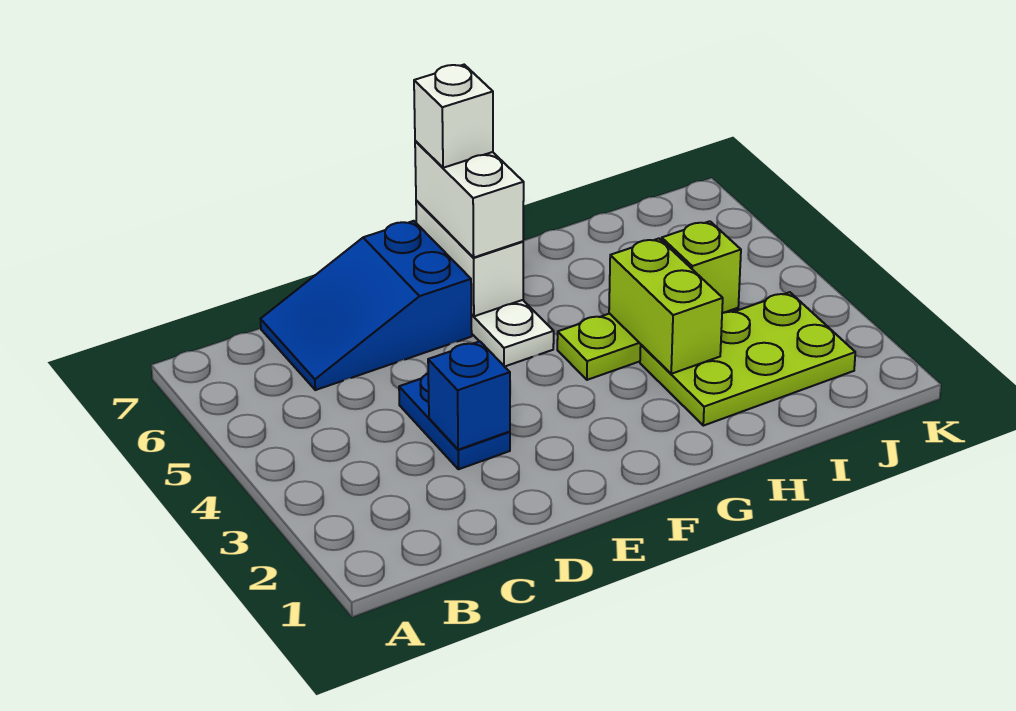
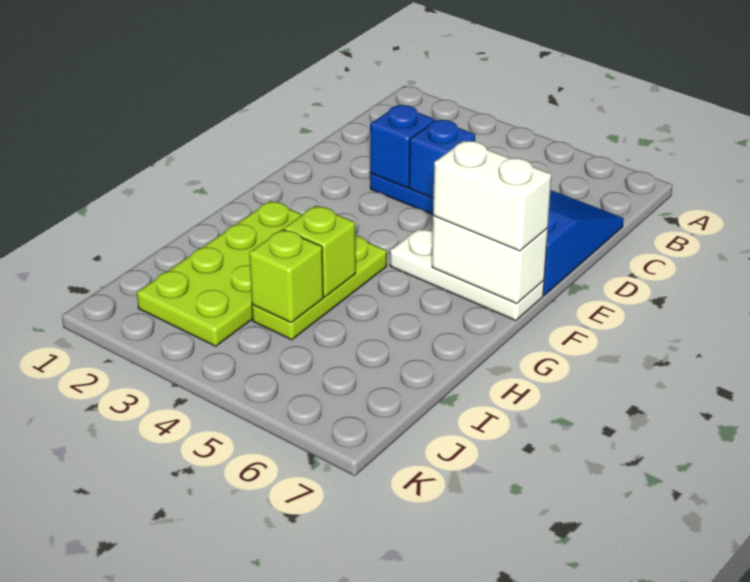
none -> blue brick D4 level 2
white brick F7 level 4 -> none
lime plate H2:J3 level 1 -> lime plate G2:J3 level 1
lime brick H3:H4 level 2 -> lime brick H4 level 2

